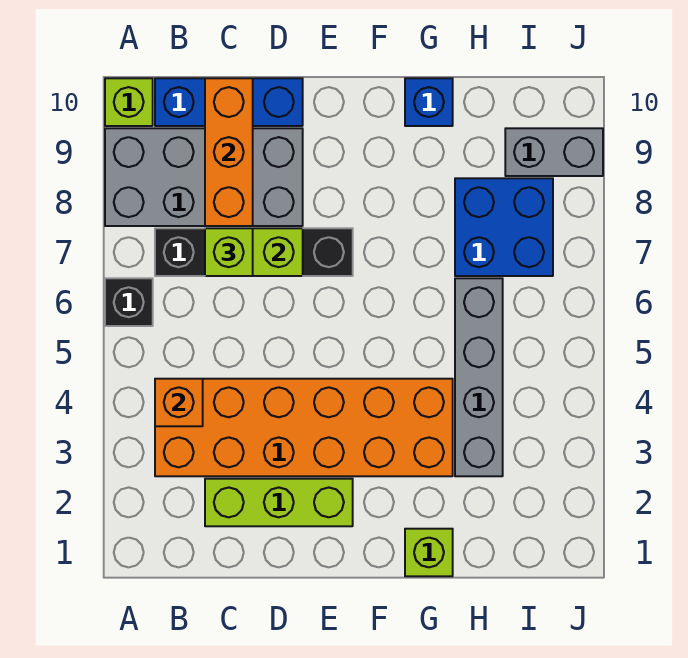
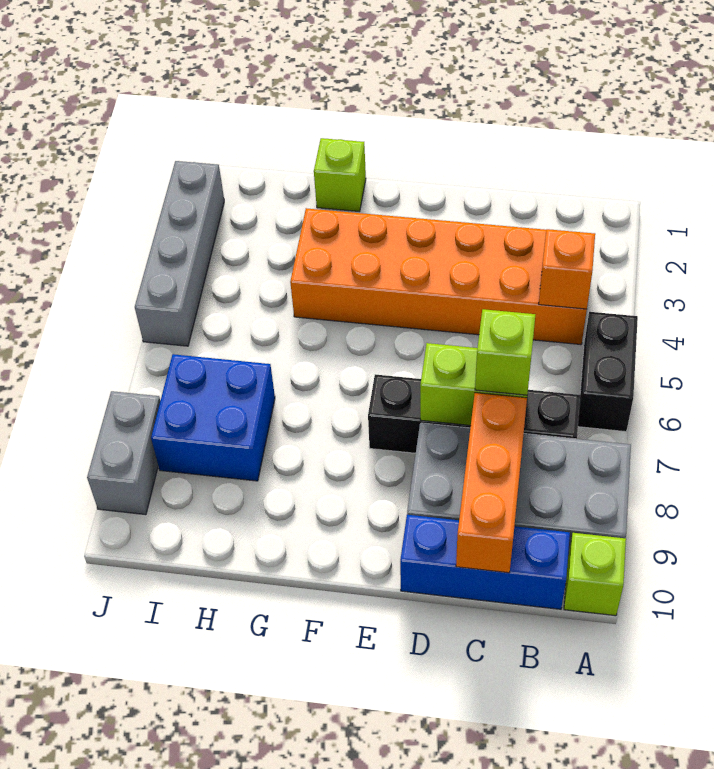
black brick A6 level 1 -> black brick A5:A6 level 1
lime brick C2:E2 level 1 -> none
blue brick G10 level 1 -> none
grey brick H3:H6 level 1 -> grey brick J2:J5 level 1
grey brick I9:J9 level 1 -> grey brick J8:J9 level 1

